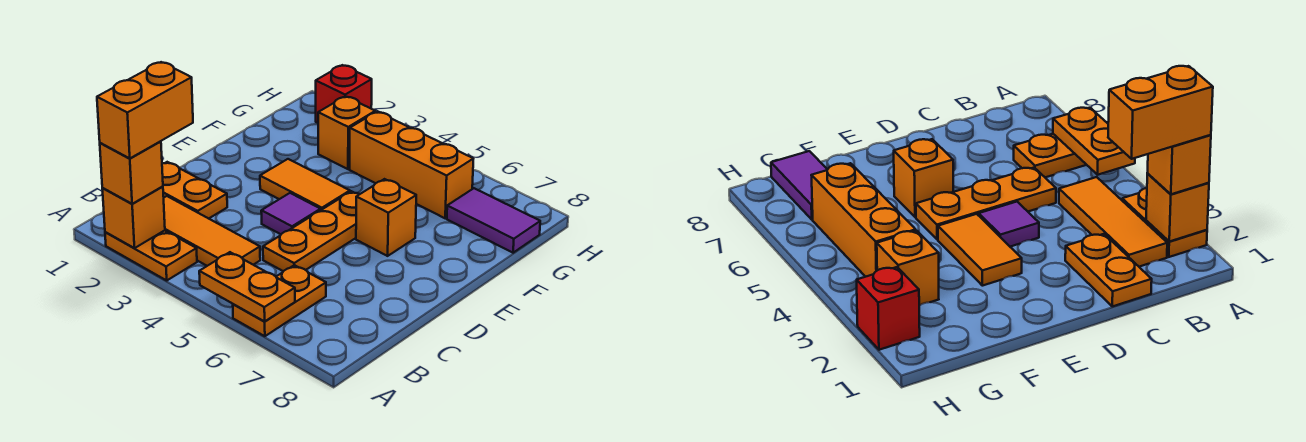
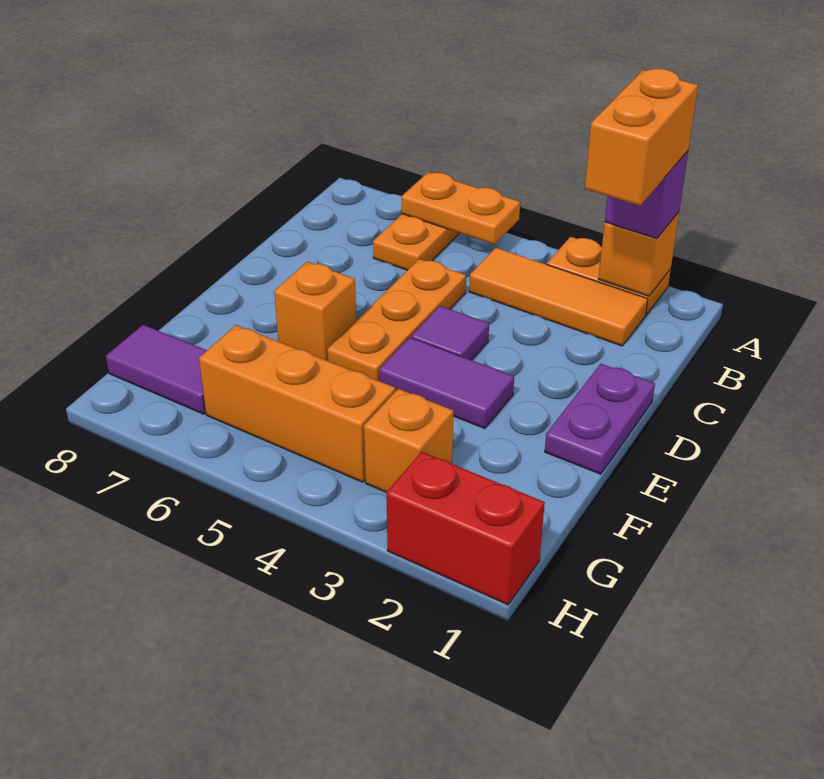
orange brick A2 level 3 -> purple brick A2 level 3
orange plate C1:C2 level 1 -> none
none -> purple plate D1:E1 level 1
orange tile E3:E4 level 1 -> purple tile E3:E4 level 1
red brick H2 level 1 -> red brick H1:H2 level 1

